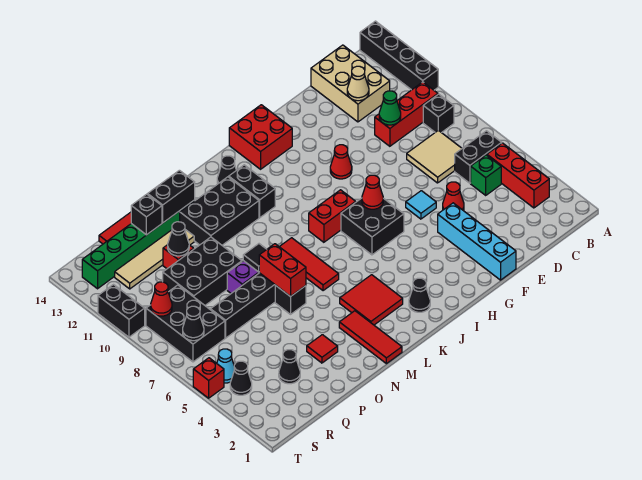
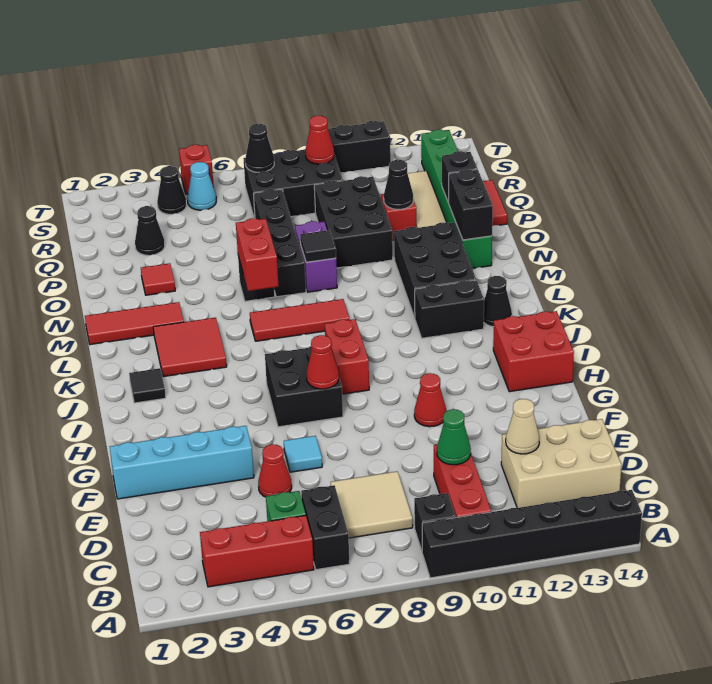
black brick A11:A14 level 1 -> black brick A9:A14 level 1
black cone J2 level 1 -> black tile J2 level 1
red brick N6:N7 level 2 -> red brick M6:N6 level 2

